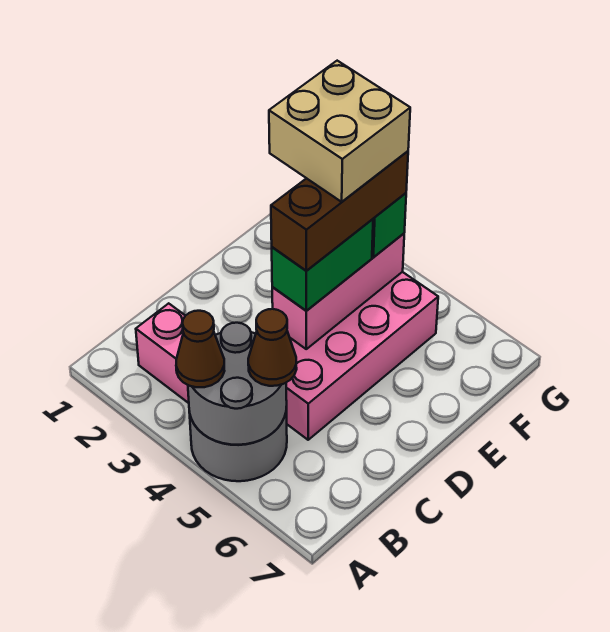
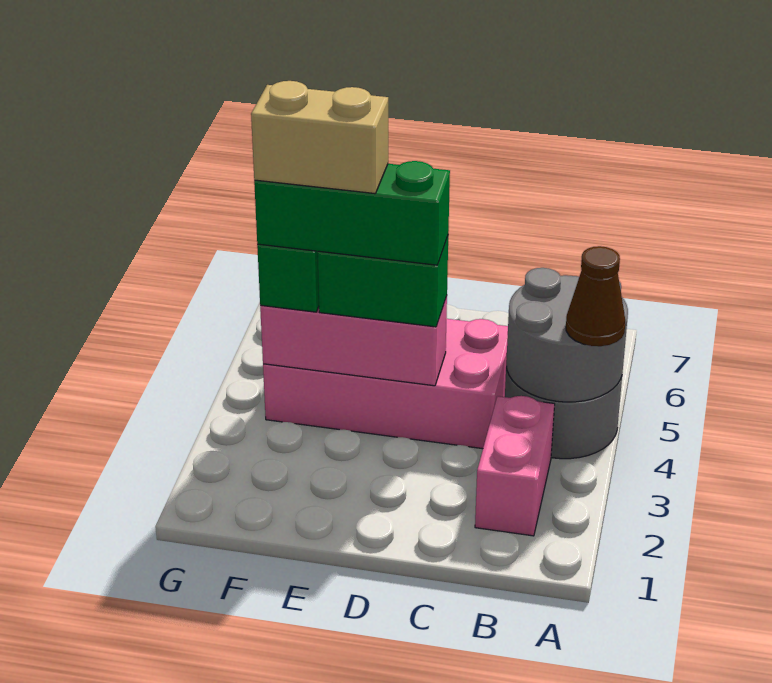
brown cone B5 level 3 -> none
brown brick D4:F4 level 4 -> green brick D4:F4 level 4
tan brick E3:F4 level 5 -> tan brick E4:F4 level 5

